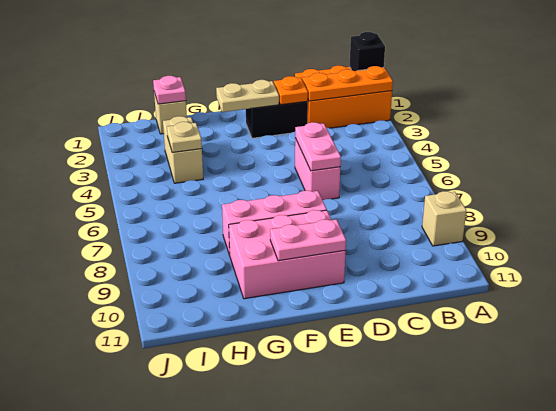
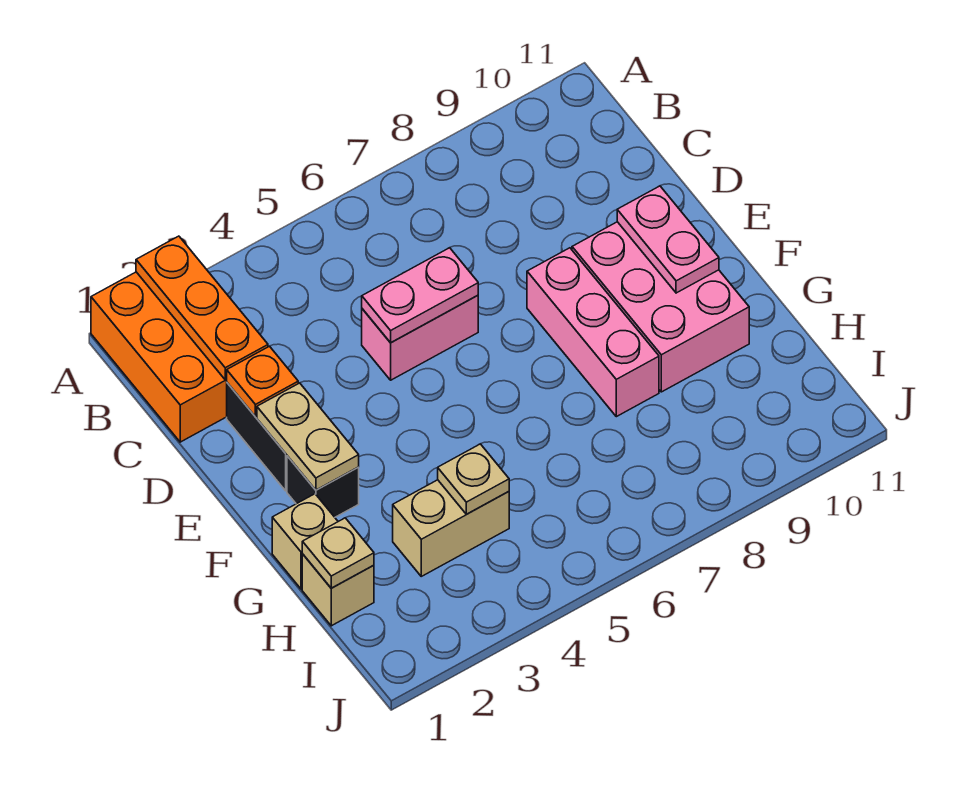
black brick A1 level 2 -> black brick F2 level 1
tan brick A9 level 1 -> tan brick G1 level 1
pink plate H1 level 2 -> tan plate H1 level 2

